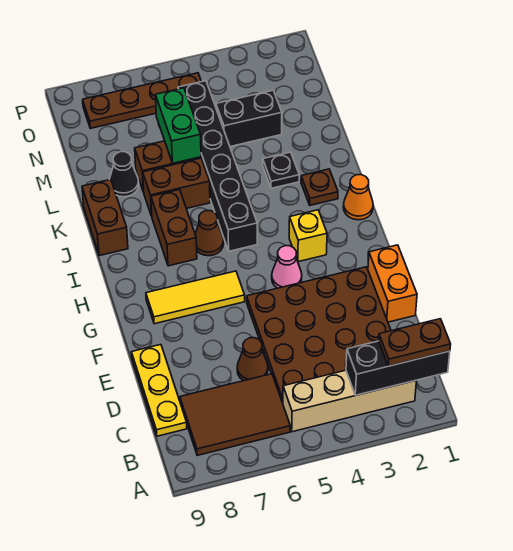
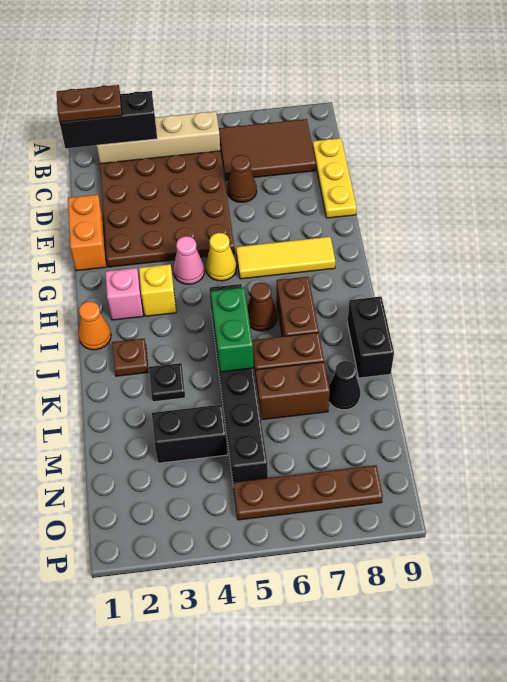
none -> yellow cone G5 level 1
none -> pink brick H2 level 1
brown brick J9:K9 level 1 -> black brick J9:K9 level 1
green brick L6:M6 level 2 -> green brick J5:K5 level 2

